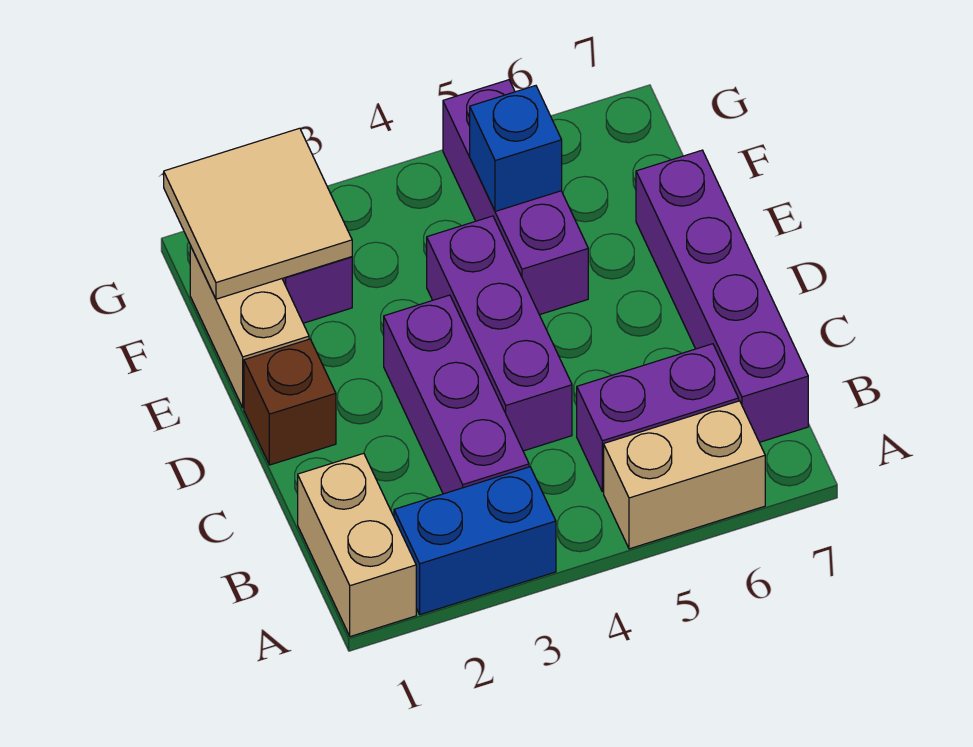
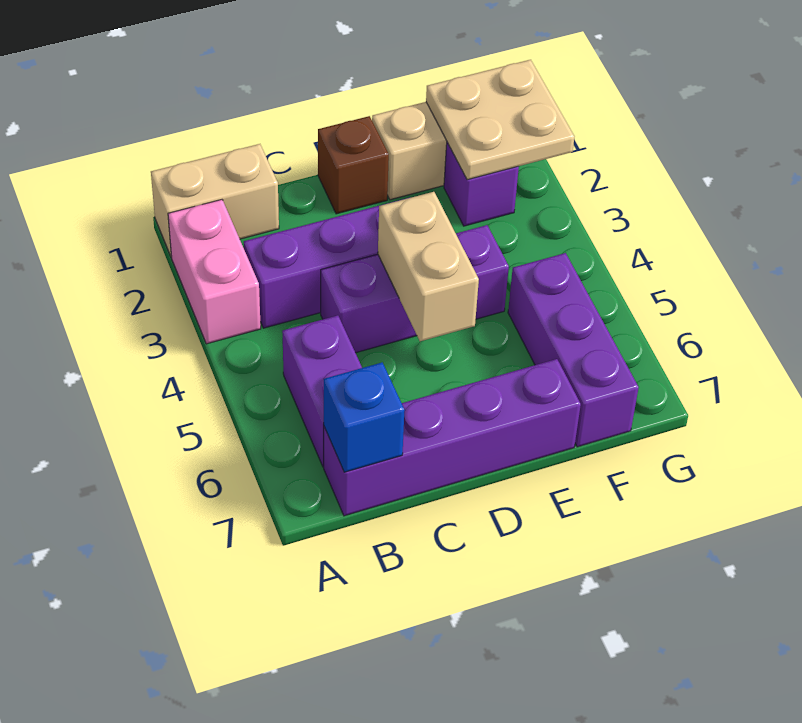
blue brick A2:A3 level 1 -> pink brick A2:A3 level 1
tan brick A5:A6 level 1 -> tan brick D4:D5 level 2
purple brick E5:G5 level 1 -> purple brick F5:F7 level 1
tan tile F1:G2 level 2 -> tan plate F1:G2 level 2
blue brick F5 level 2 -> blue brick B7 level 2

